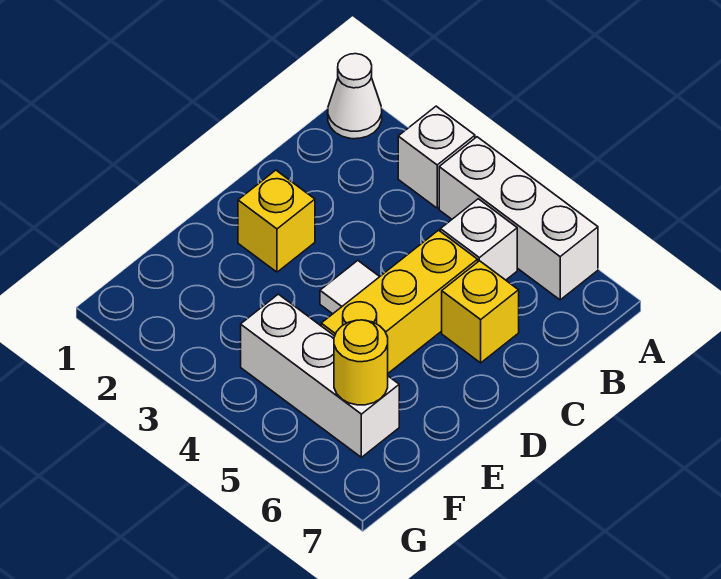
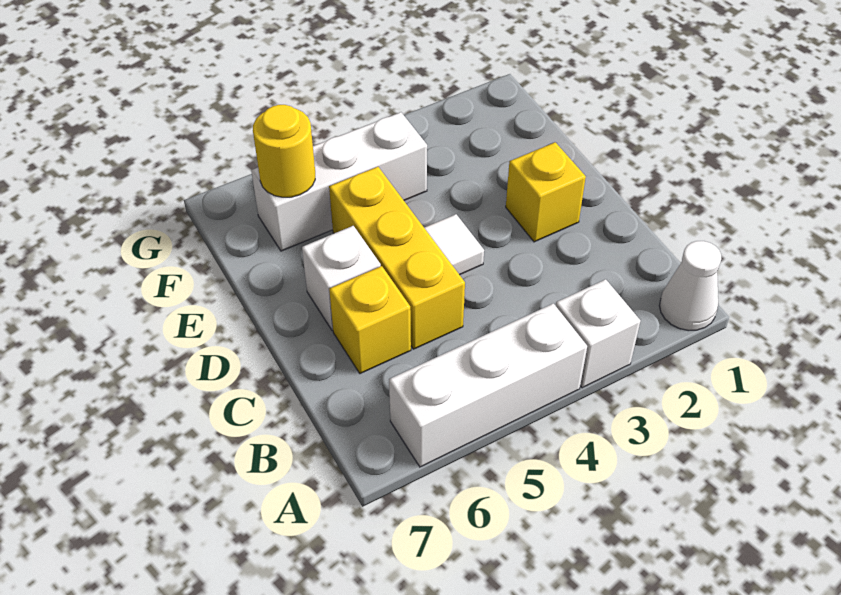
white brick B5 level 1 -> white brick D6 level 1

